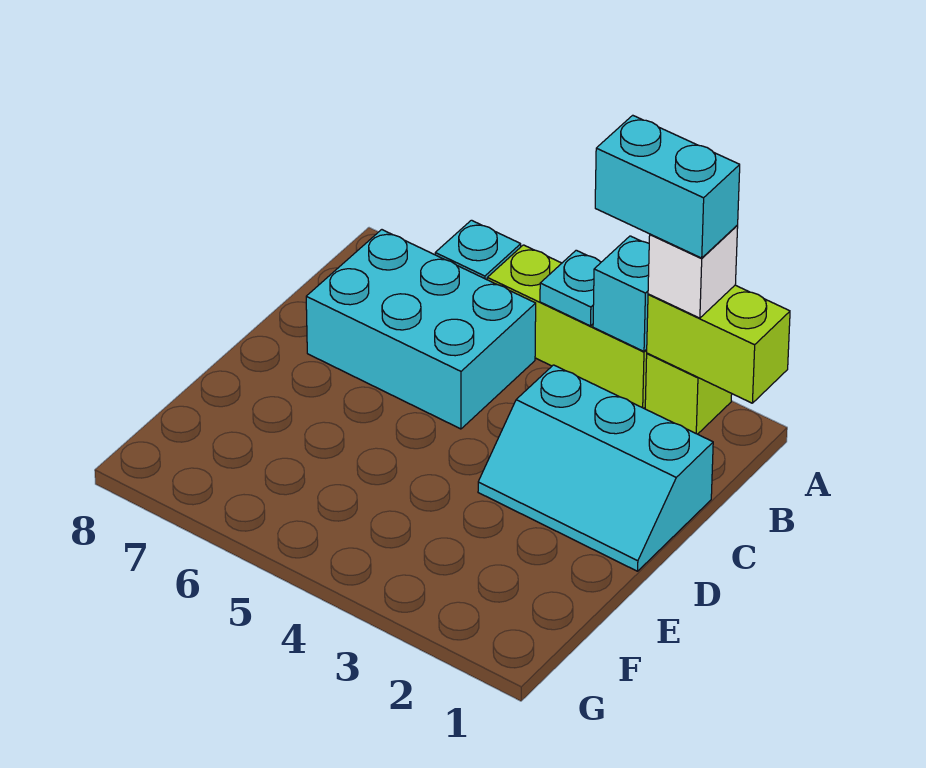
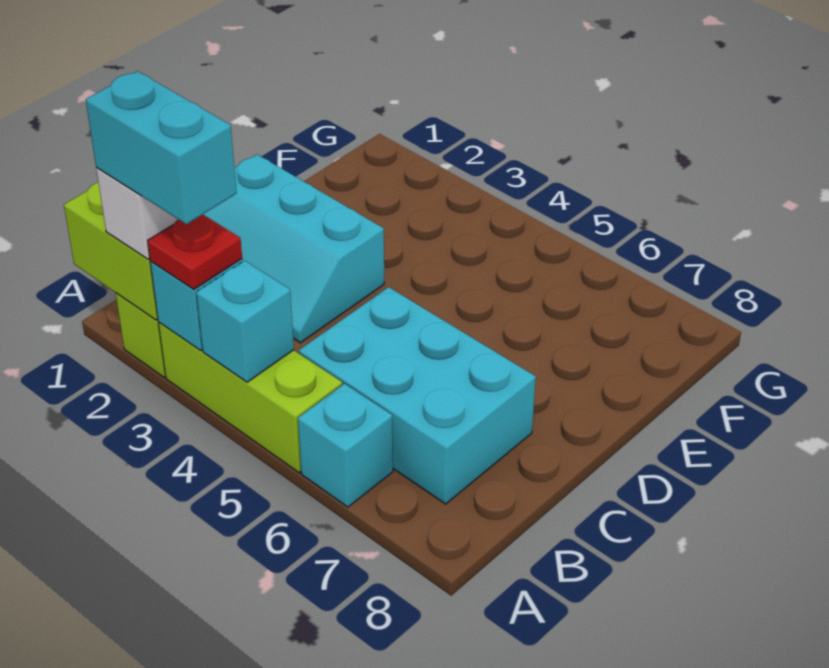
none -> red plate A3 level 3
cyan plate A4 level 2 -> cyan brick A4 level 2
cyan slope C1:D3 level 1 top C -> cyan slope C1:D3 level 1 top D

